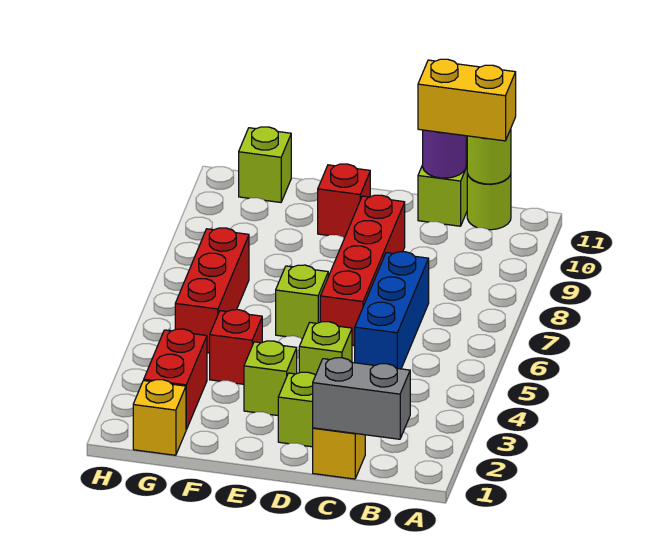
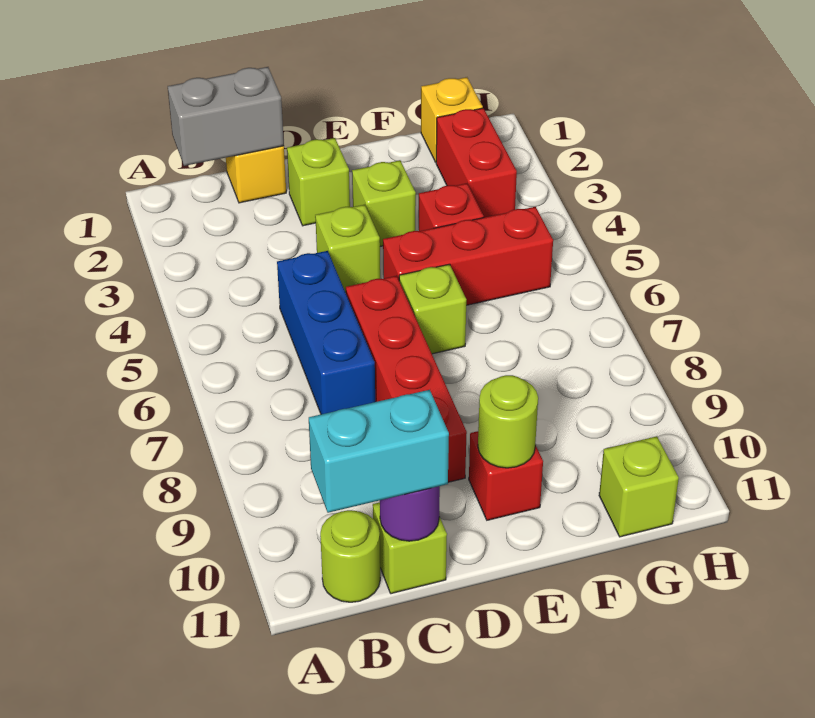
lime round brick B11 level 2 -> lime round brick E10 level 2
yellow brick B11:C11 level 3 -> cyan brick B11:C11 level 3
red brick G5:G7 level 1 -> red brick E5:G5 level 1

